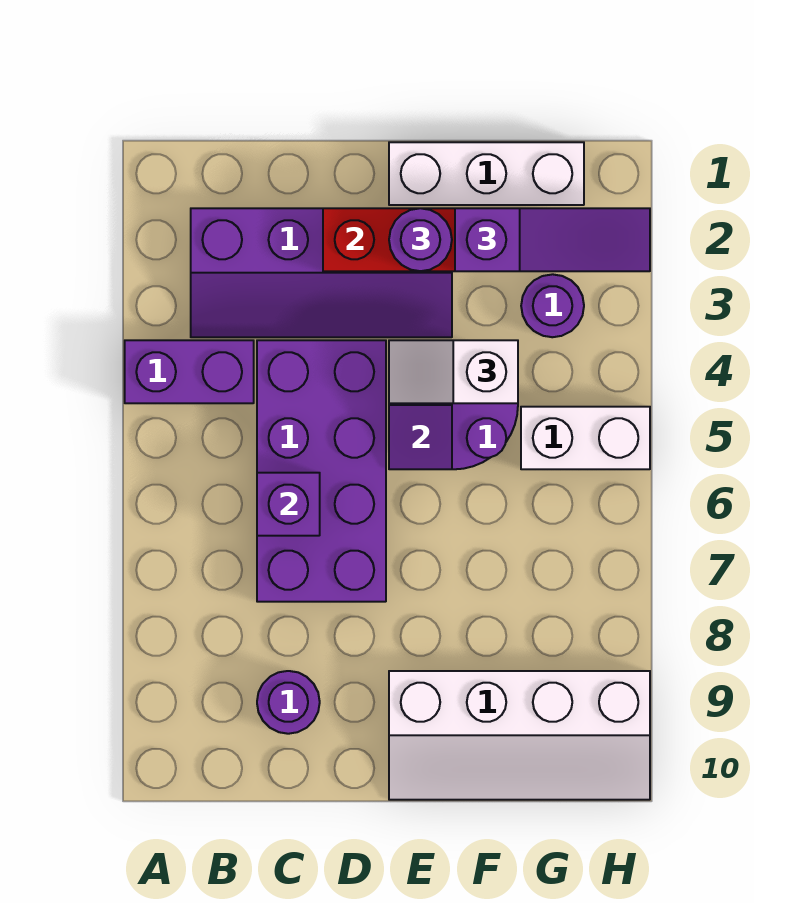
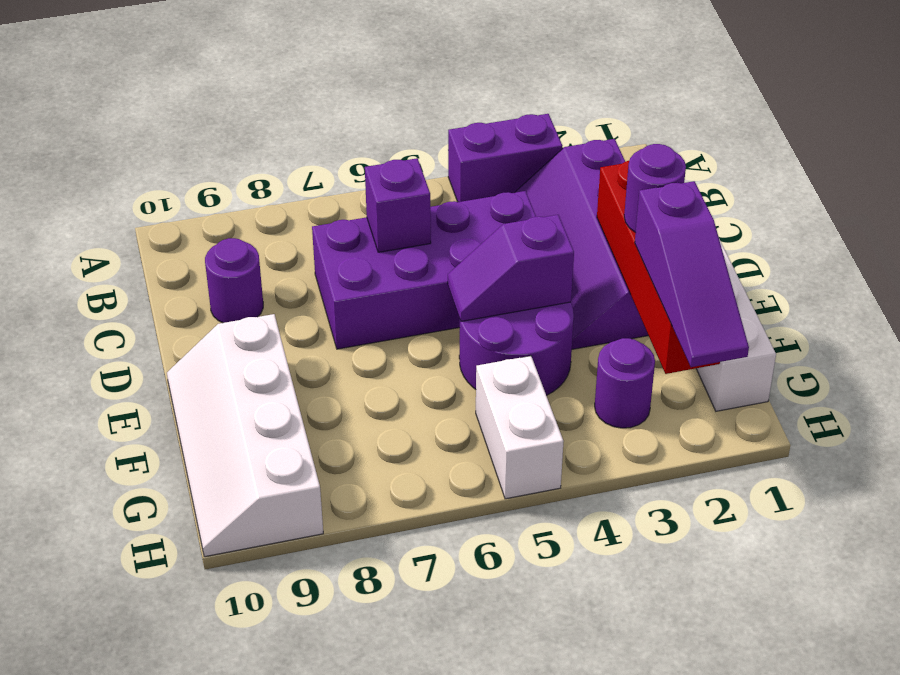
purple brick A4:B4 level 1 -> purple brick A3:A4 level 1
white slope E4:F4 level 3 top F -> none

